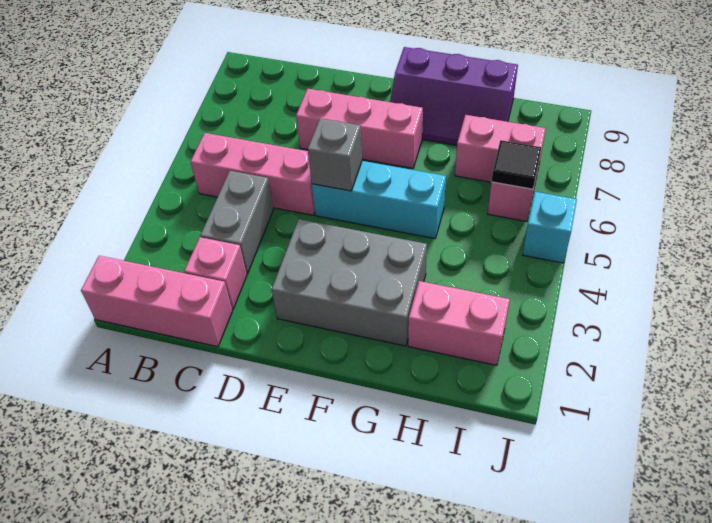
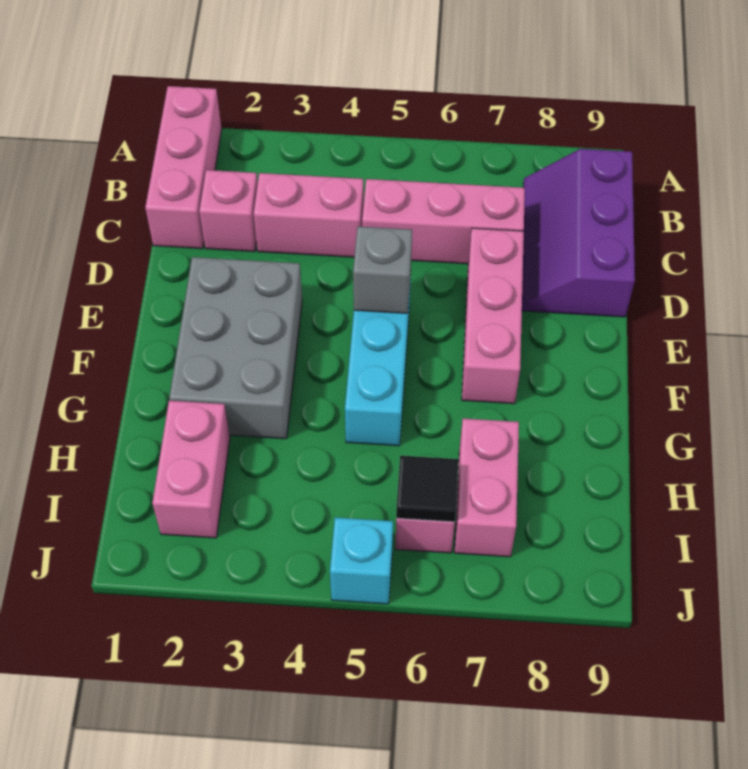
pink brick B5:D5 level 1 -> pink brick C5:C7 level 1
grey brick C3:C4 level 1 -> pink brick C3:C4 level 1
purple slope F8:H9 level 1 top 9 -> purple slope B8:D9 level 1 top 9

